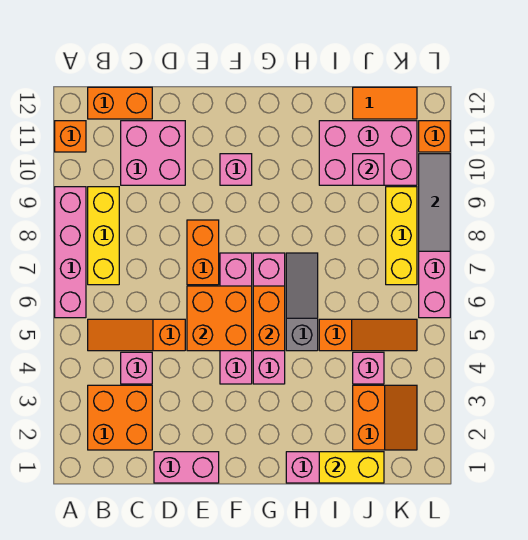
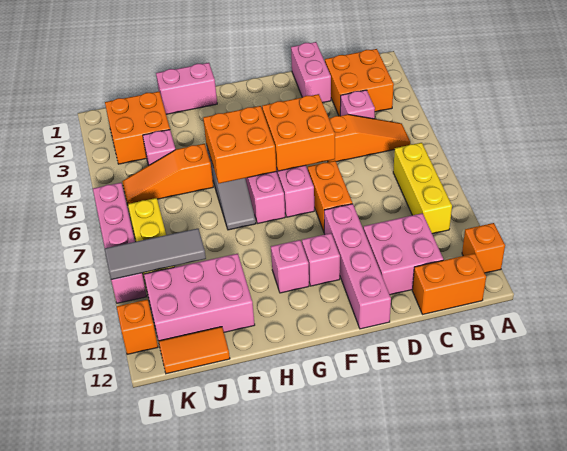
pink brick A6:A9 level 1 -> pink brick E9:E12 level 1
pink brick D1:E1 level 1 -> pink brick D1:D2 level 1
orange brick G5:G6 level 2 -> orange brick G5:H6 level 2
yellow brick I1:J1 level 2 -> none
orange slope J2:K3 level 1 top J -> orange brick J2:K3 level 1
pink brick J10 level 2 -> pink brick G10 level 1
grey tile L8:L10 level 2 -> grey tile J9:L9 level 2

